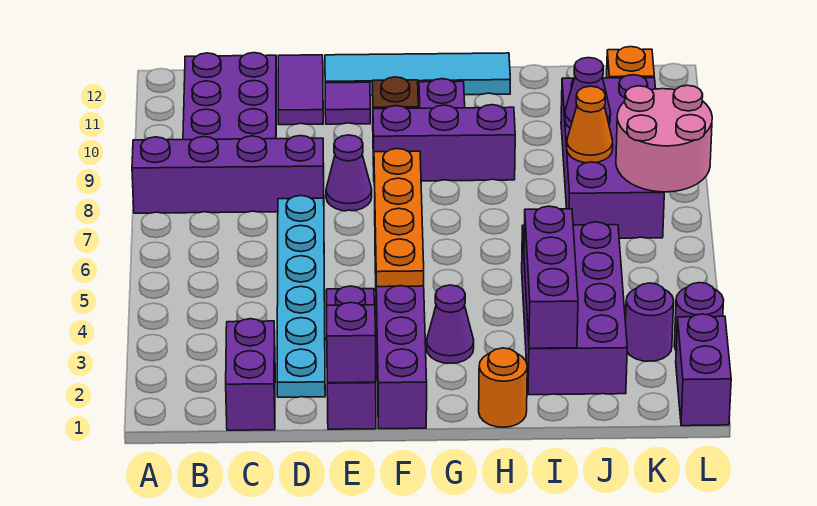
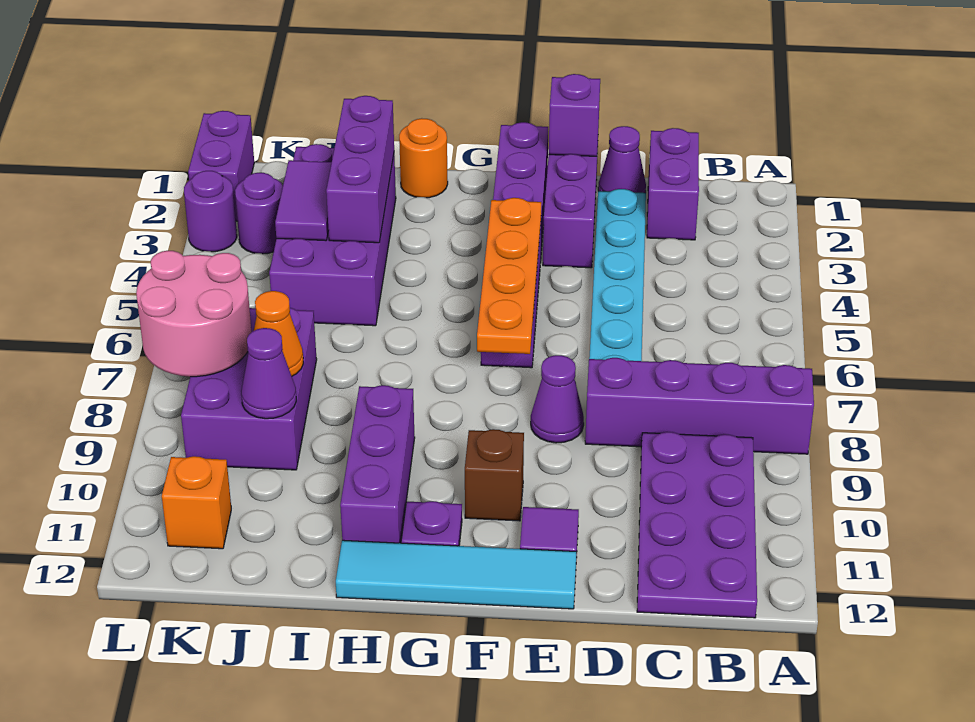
purple tile D11:D12 level 1 -> purple tile J3:J4 level 2
purple brick F9:H9 level 1 -> purple brick H9:H11 level 1
purple cone G3 level 1 -> purple cone D1 level 1
purple brick J7:K10 level 1 -> purple brick J7:K9 level 1

